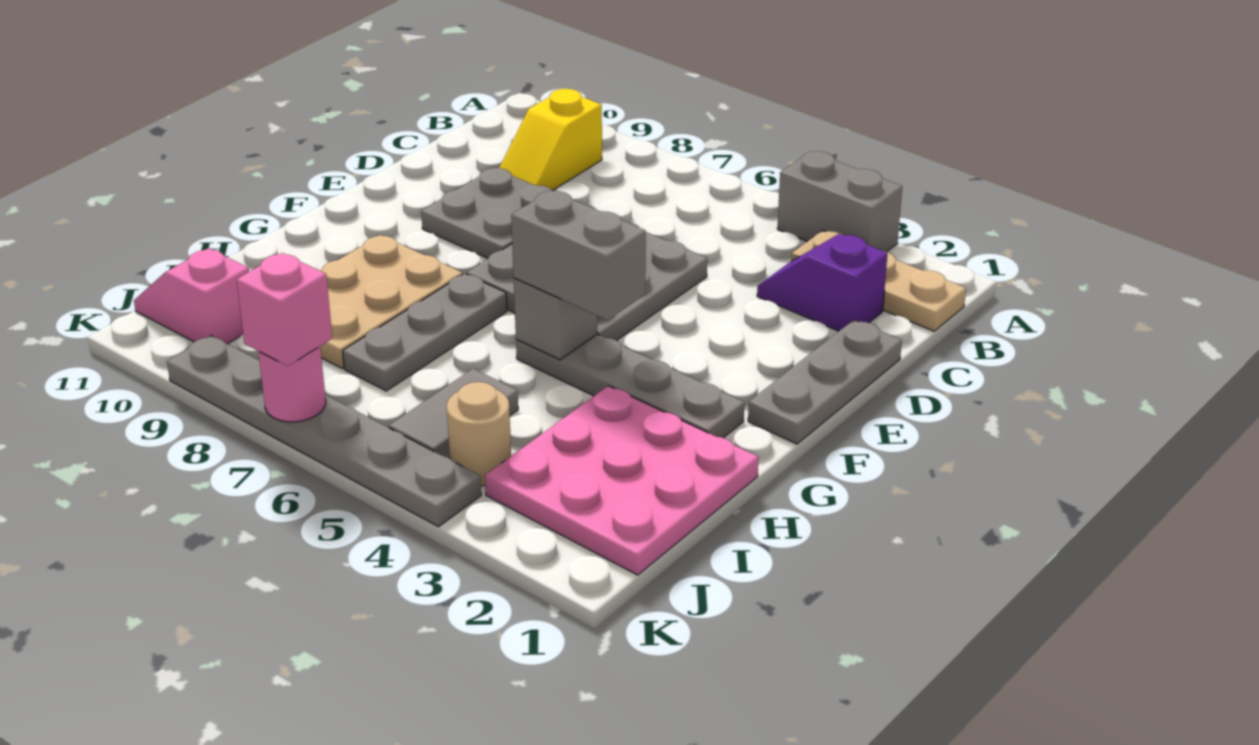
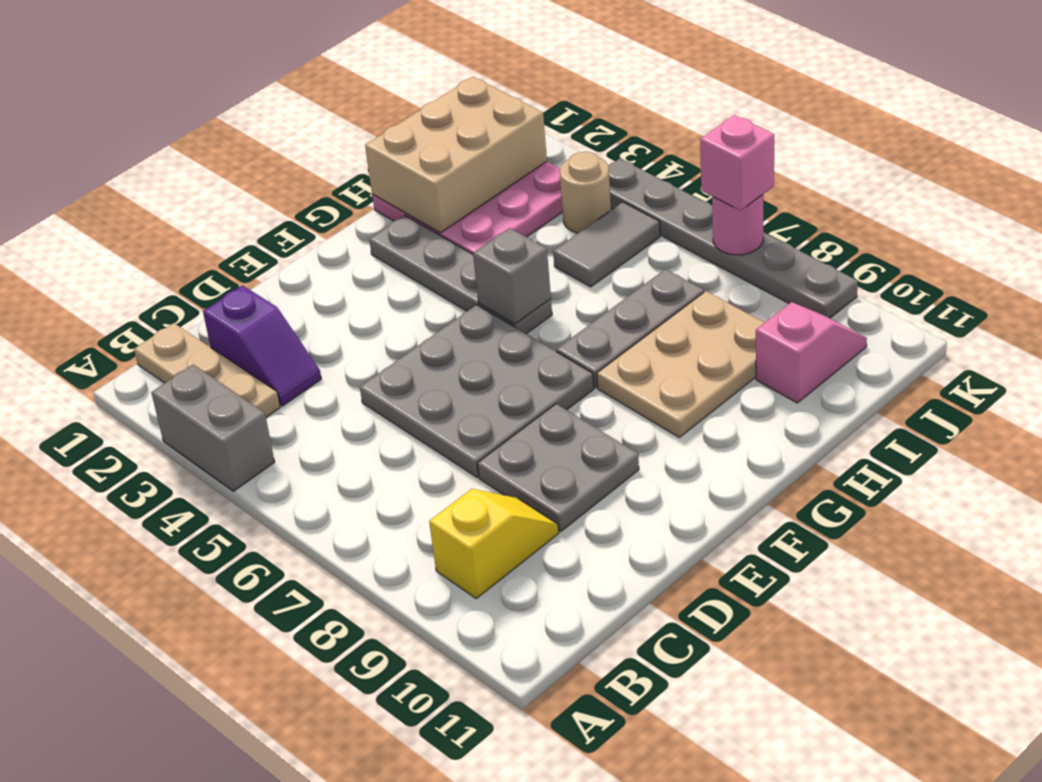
grey plate D1:F1 level 1 -> none
grey brick G4:G5 level 3 -> none
none -> tan brick H1:J2 level 2
pink slope J10:J11 level 1 top 10 -> pink slope I10:J10 level 1 top I

